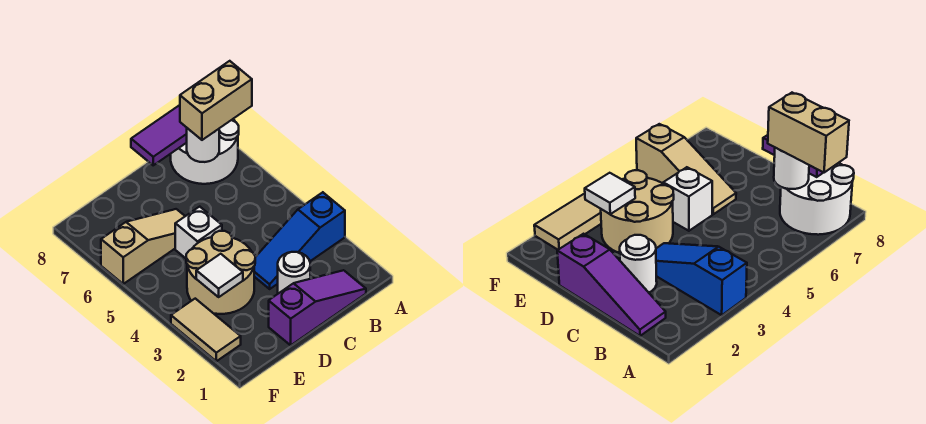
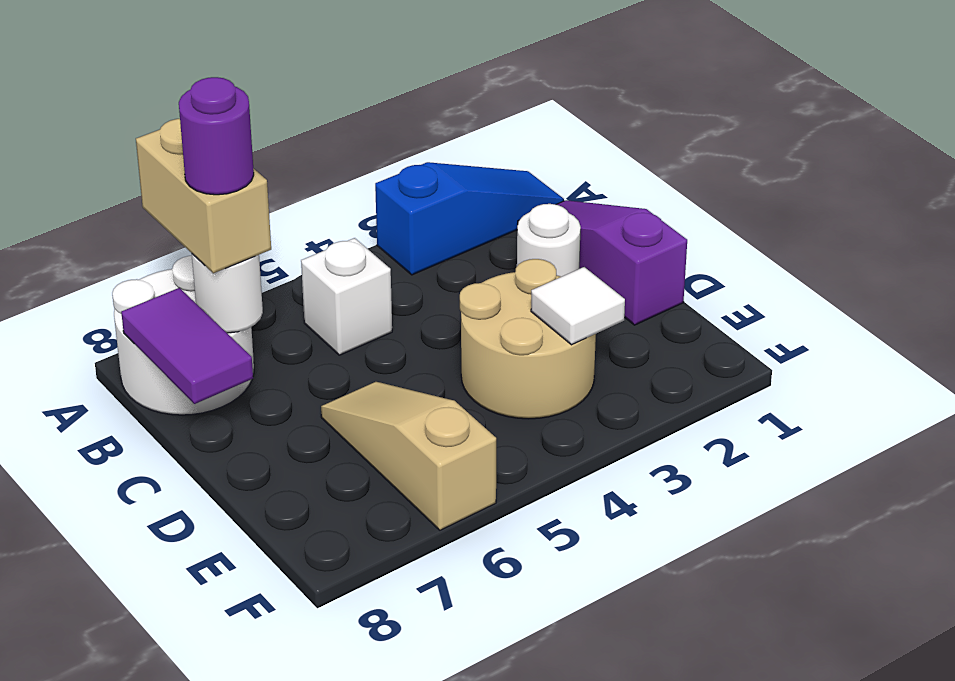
blue slope A3:C3 level 1 top A -> blue slope A1:A3 level 1 top 3
none -> purple round brick B7 level 4
white brick D5 level 1 -> white brick B5 level 1
tan tile F2:F3 level 1 -> none

